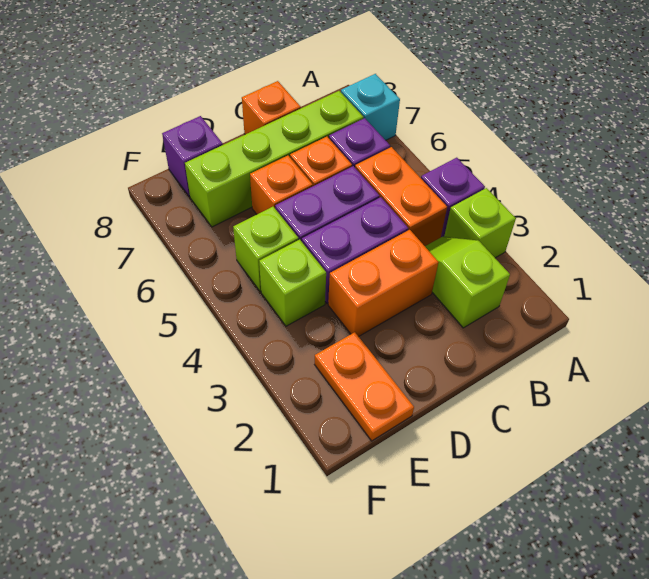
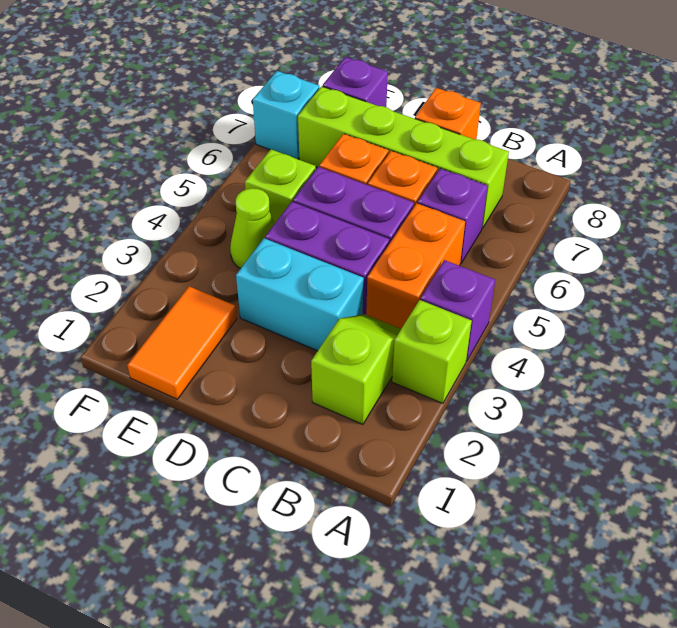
cyan brick A7 level 1 -> cyan brick F7 level 1
orange brick C3:D3 level 1 -> cyan brick C3:D3 level 1
orange plate E1:E2 level 1 -> orange tile E1:E2 level 1
lime brick E4 level 1 -> lime cone E4 level 1

